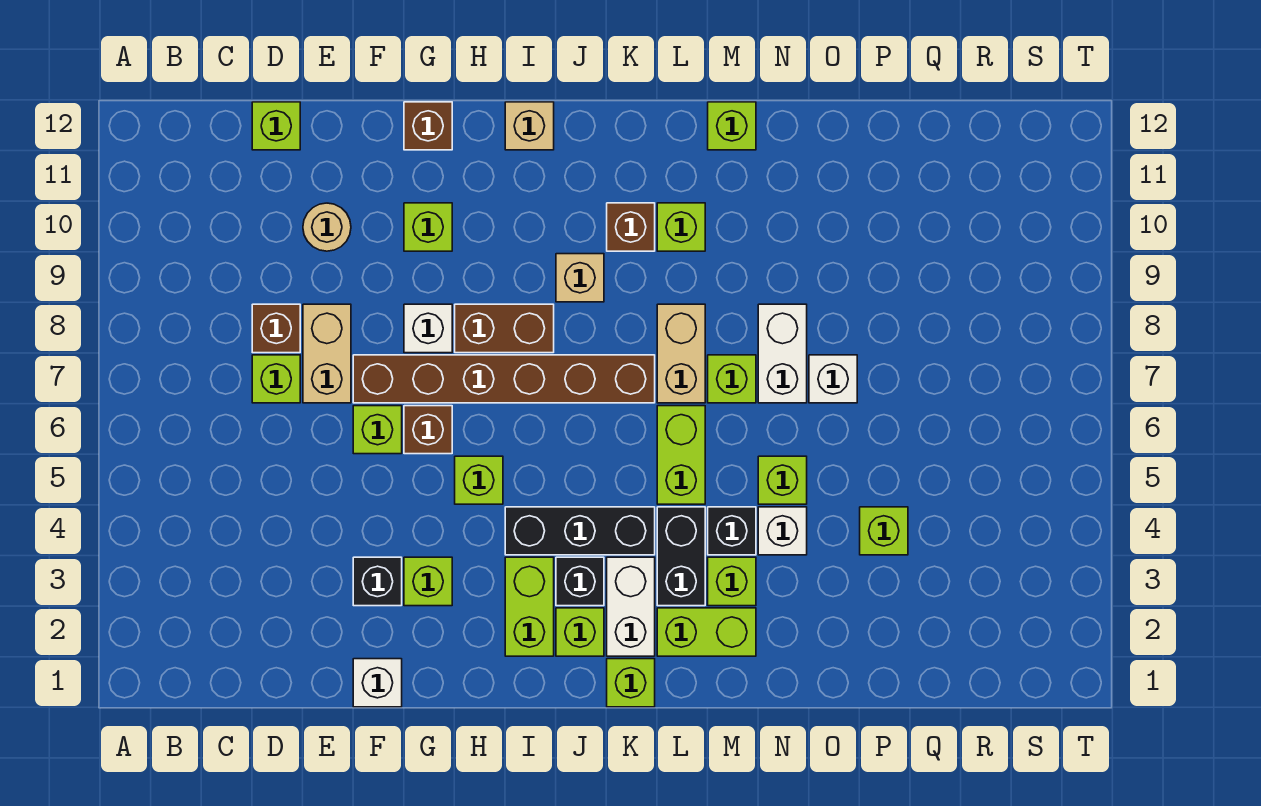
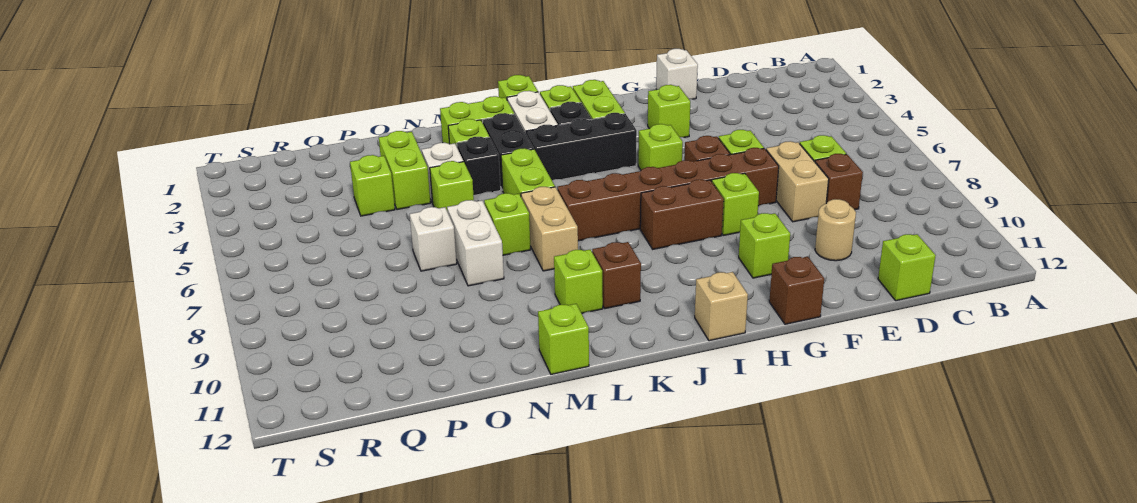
black brick F3 level 1 -> none
white brick G8 level 1 -> lime brick G8 level 1
tan brick J9 level 1 -> none
none -> lime brick O3:O4 level 1

